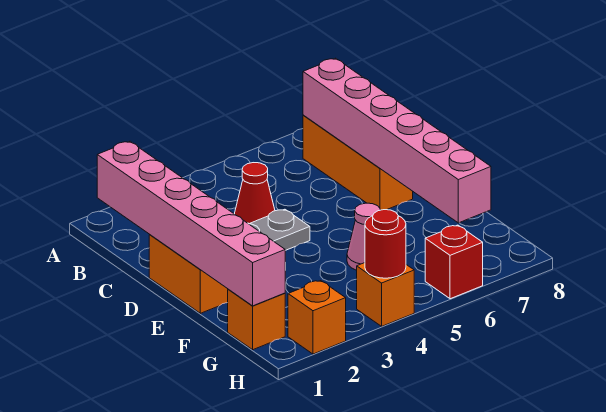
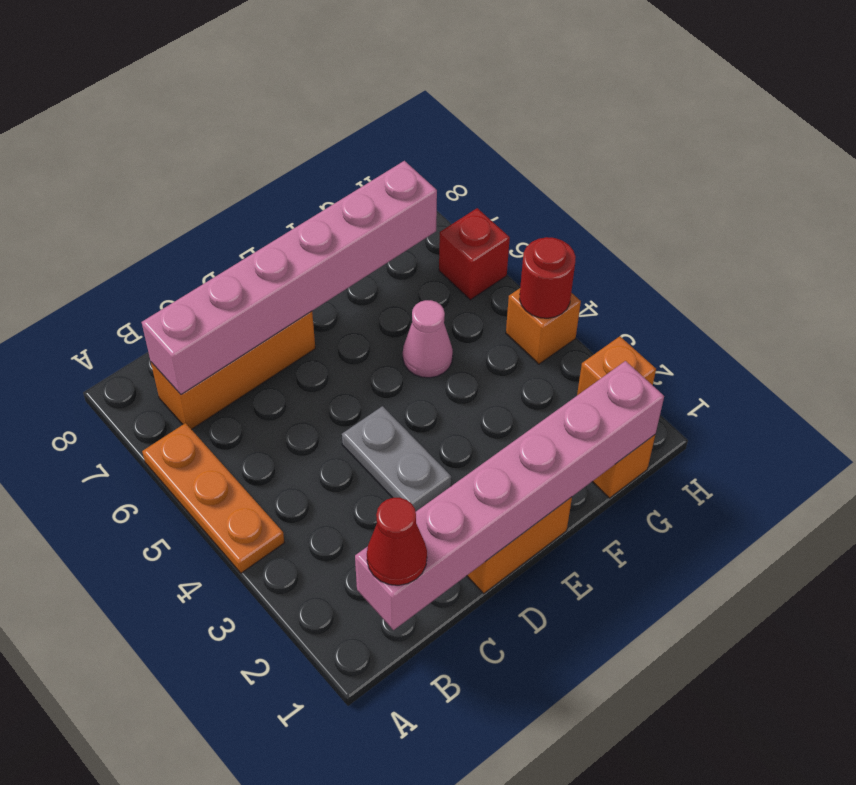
none -> orange plate A4:A6 level 1
red cone C4 level 1 -> red cone B1 level 3

